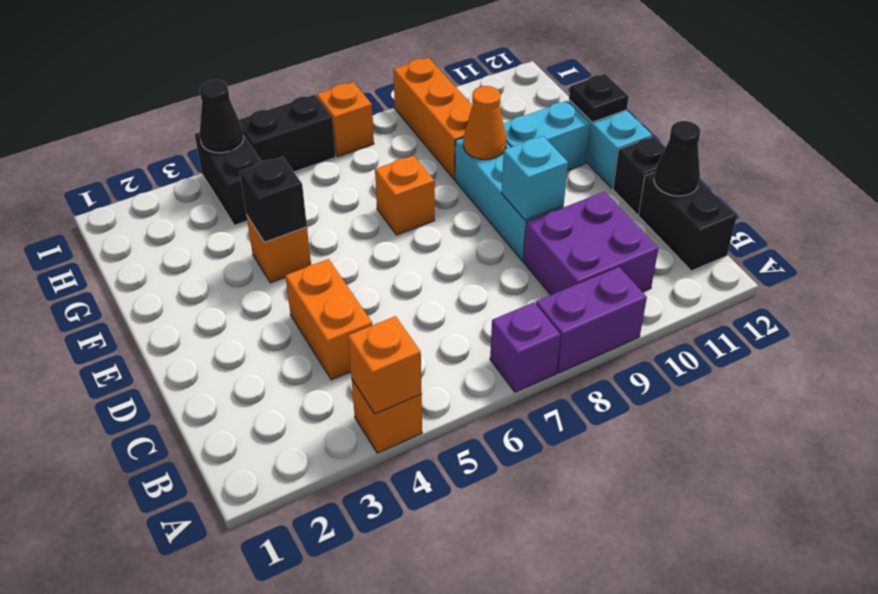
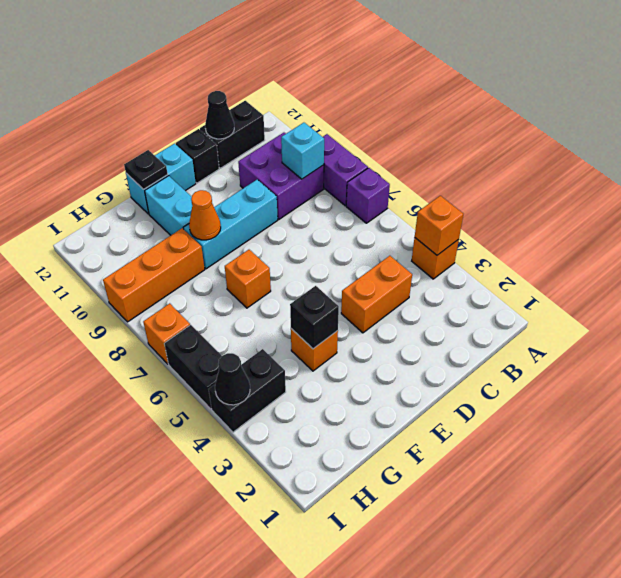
cyan brick D9 level 2 -> cyan brick B9 level 2

